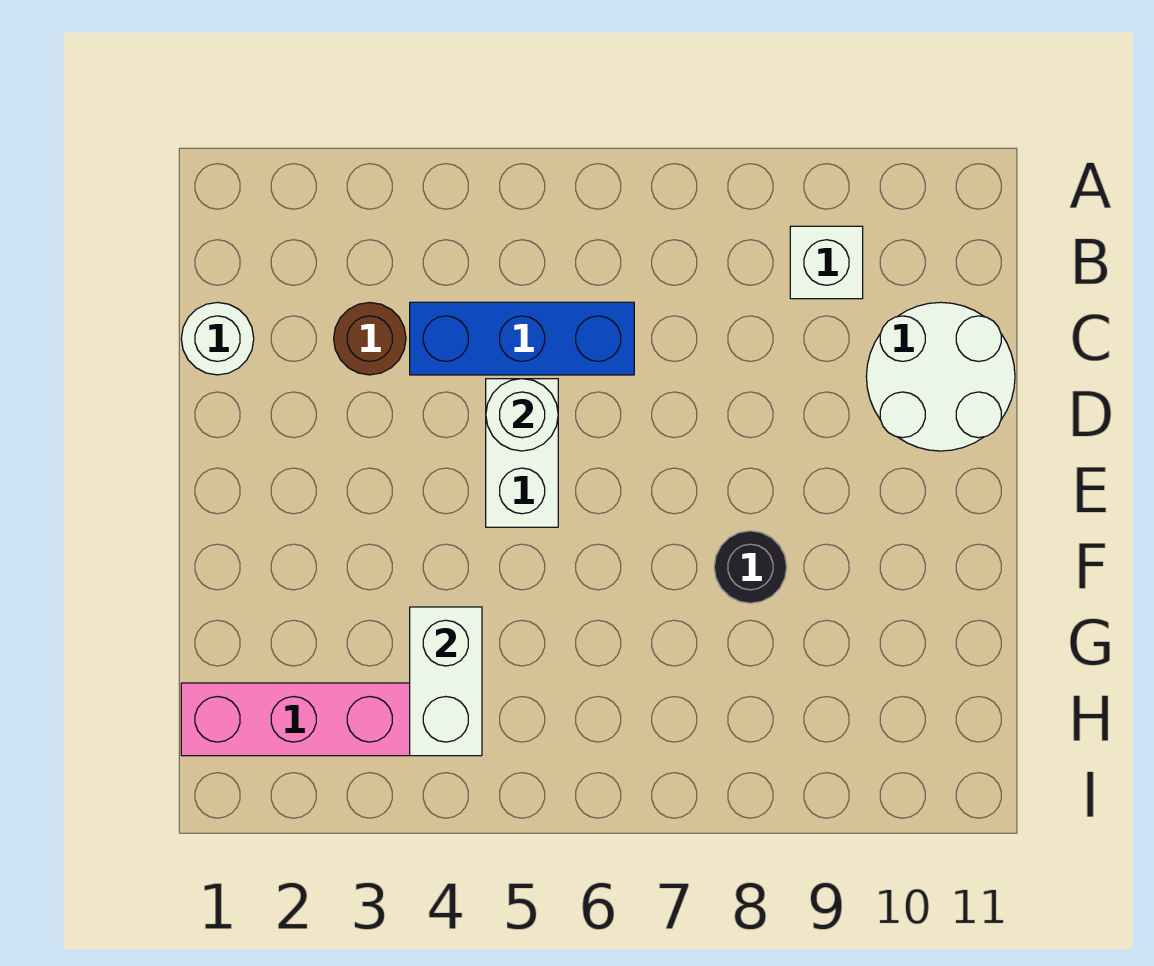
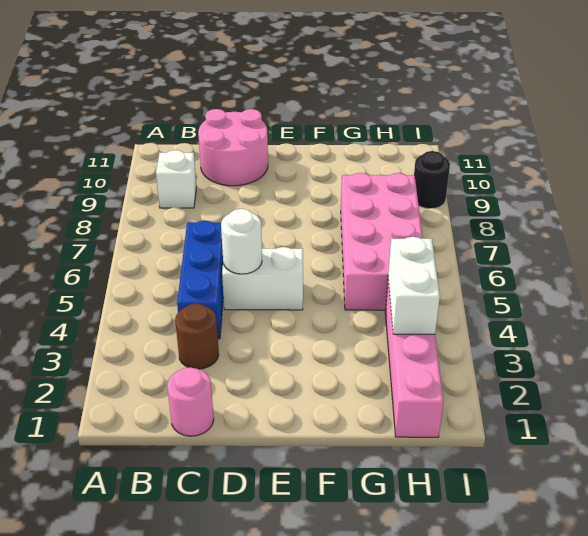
white round brick C1 level 1 -> pink round brick C1 level 1
white round brick C10:D11 level 1 -> pink round brick C10:D11 level 1
black round brick F8 level 1 -> black round brick I9 level 1
white brick G4:H4 level 2 -> white brick H3:H4 level 2
none -> pink brick G5:H8 level 1

